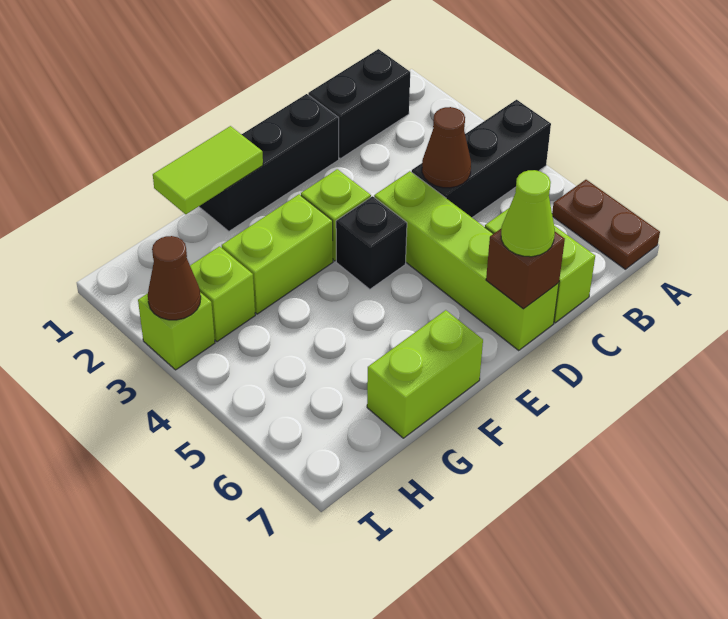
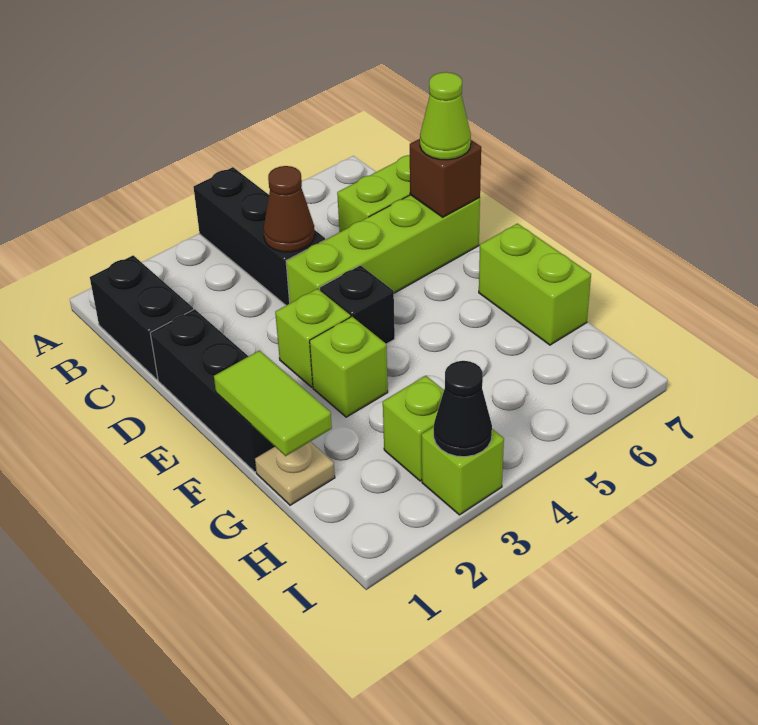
brown plate A6:A7 level 1 -> none
lime brick F3:G3 level 1 -> lime brick F3 level 1
none -> tan plate G1 level 1
brown cone I3 level 2 -> black cone I3 level 2

